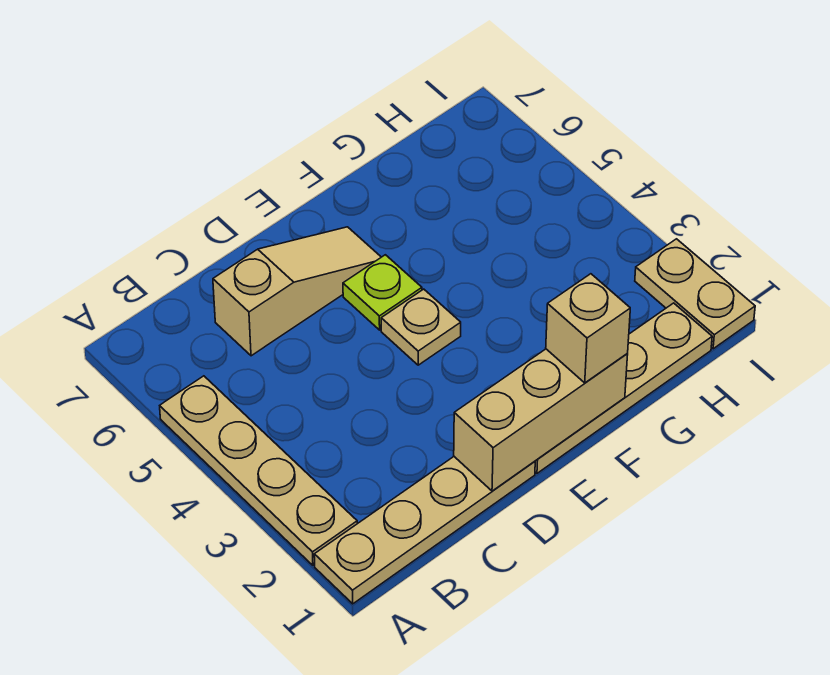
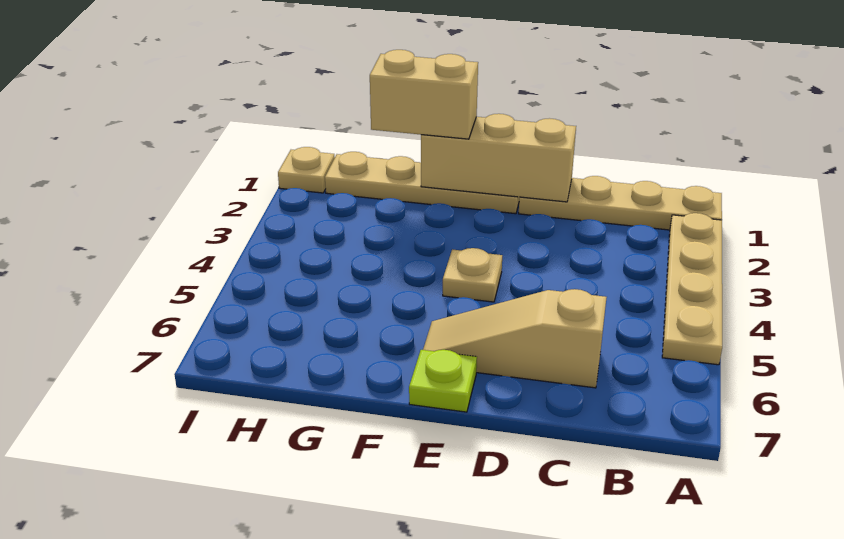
lime plate E5 level 1 -> lime plate E7 level 1
tan brick F1 level 3 -> tan brick F1:G1 level 3
tan plate I1:I2 level 1 -> tan plate I1 level 1

